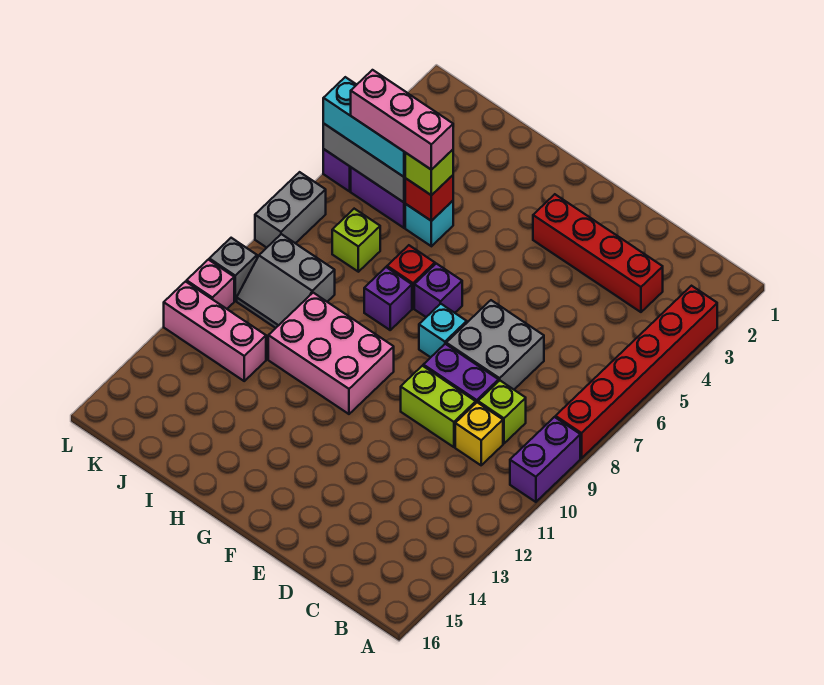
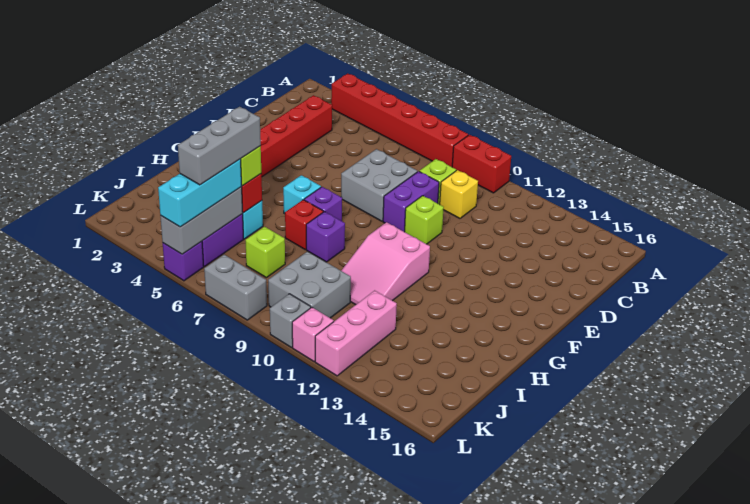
purple brick A9:A10 level 1 -> red brick A9:A10 level 1
lime brick D10:E10 level 1 -> lime brick E10 level 1
cyan brick F8 level 1 -> cyan brick G6 level 1
pink brick G10:I11 level 1 -> pink slope G10:I11 level 1 top G
pink brick I5:K5 level 4 -> grey brick I5:K5 level 4
grey slope J9:K10 level 1 top 9 -> grey brick J9:K10 level 1

